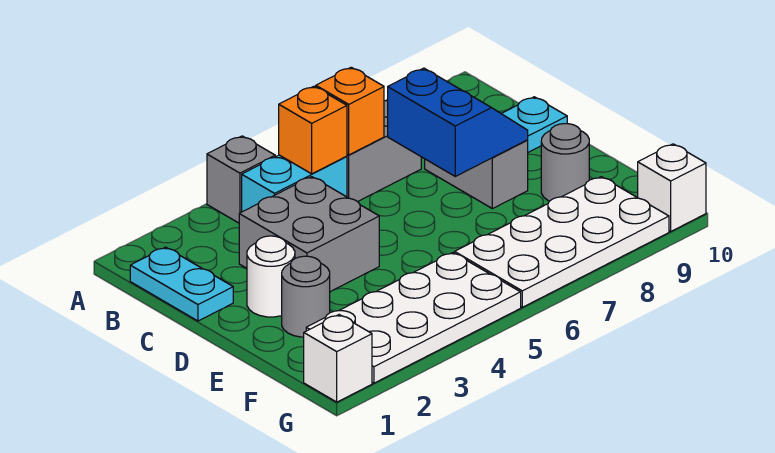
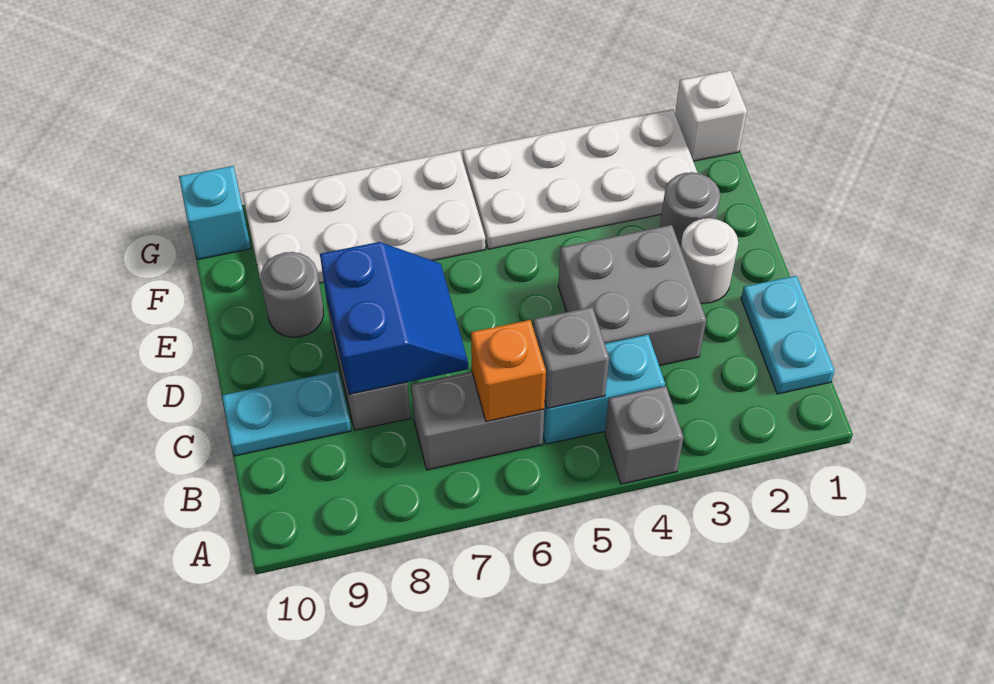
orange brick B5 level 2 -> grey brick B5 level 2
blue slope C7:D8 level 2 top 7 -> blue slope C7:D8 level 2 top 8
white brick G10 level 1 -> cyan brick G10 level 1

